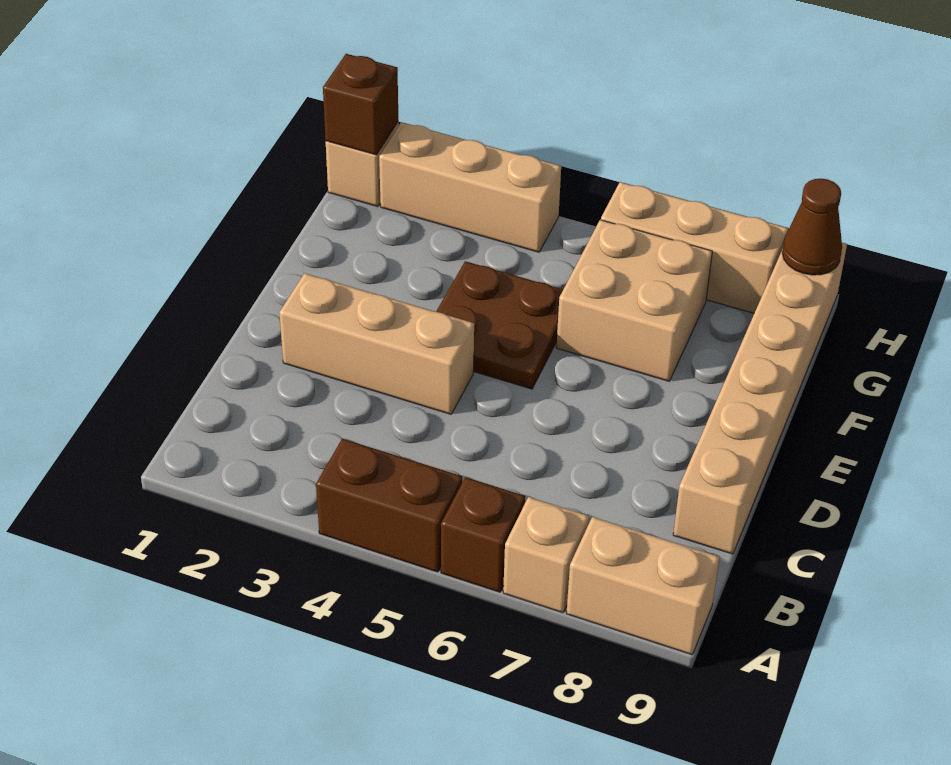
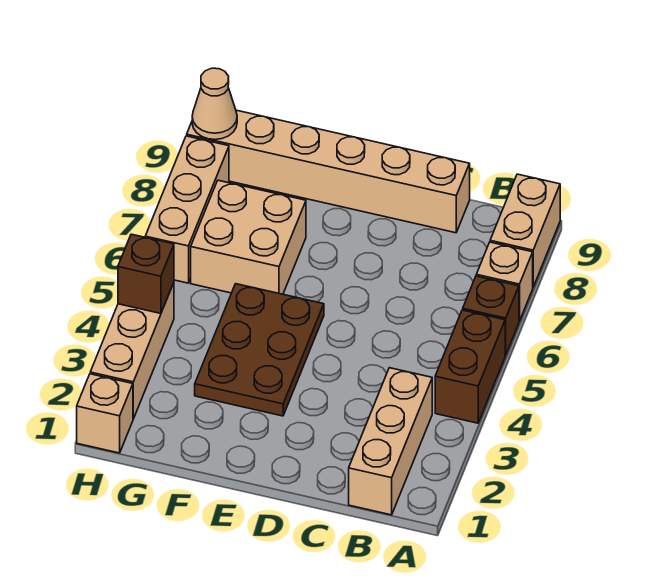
tan brick D2:D4 level 1 -> tan brick B1:B3 level 1
brown plate E4:F5 level 1 -> brown plate E3:F5 level 1
brown brick H1 level 2 -> brown brick H4 level 2
brown cone H9 level 2 -> tan cone H9 level 2

